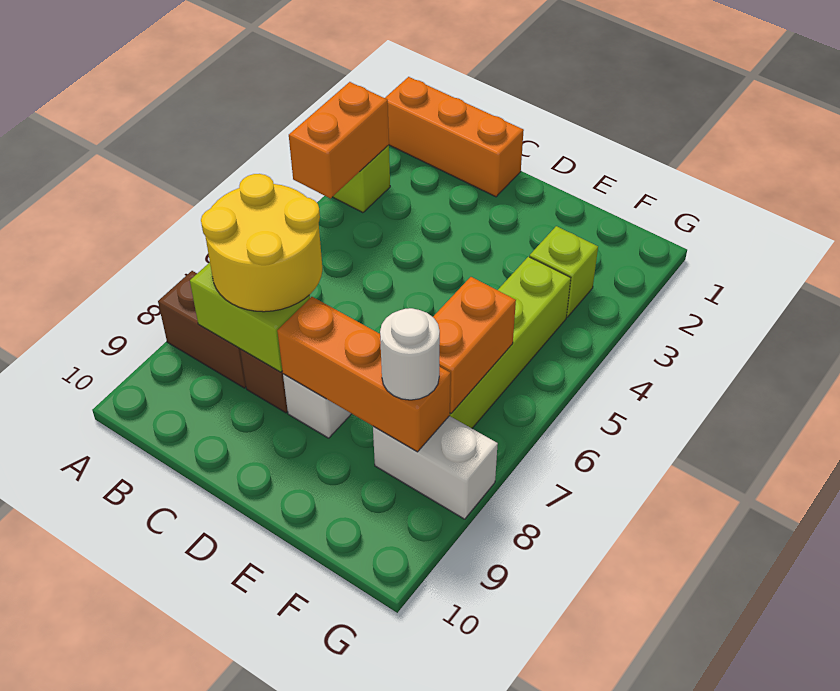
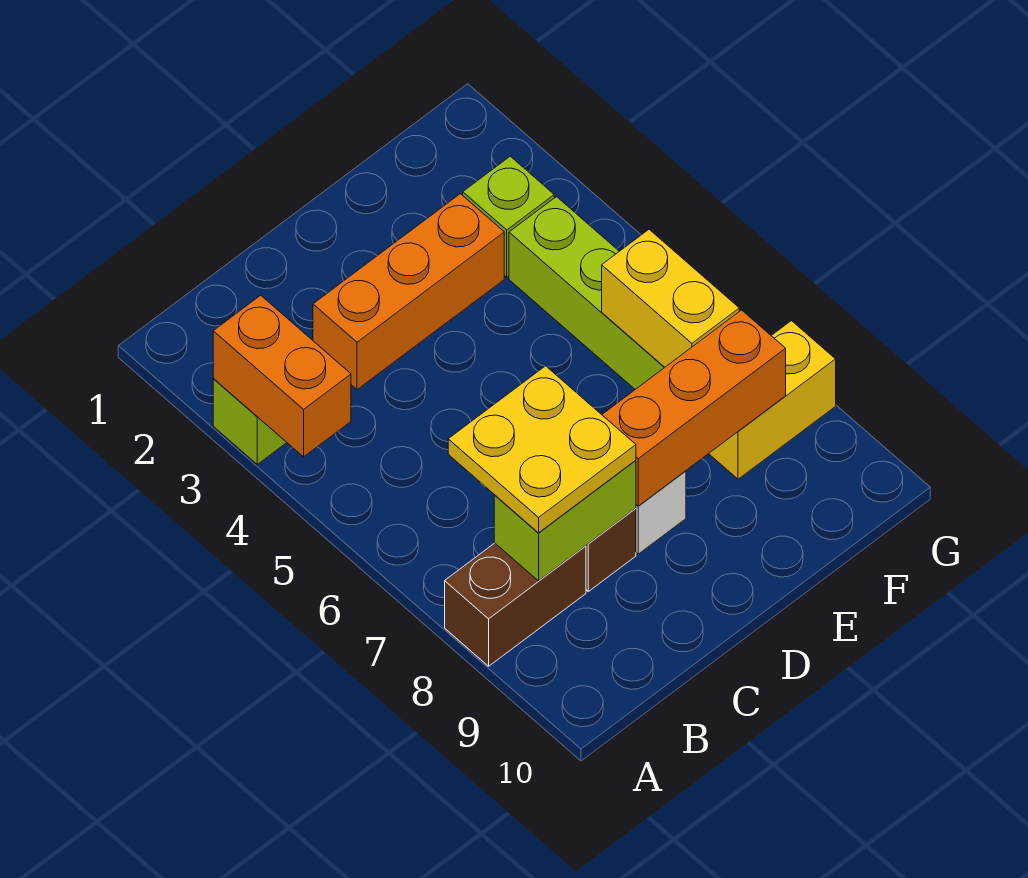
orange brick A1:C1 level 1 -> orange brick C3:E3 level 1
yellow round brick B7:C8 level 3 -> yellow plate B7:C8 level 3
orange brick F6:F7 level 2 -> yellow brick F6:F7 level 2
white brick F8:G8 level 1 -> yellow brick F8:G8 level 1
white round brick F8 level 3 -> none

